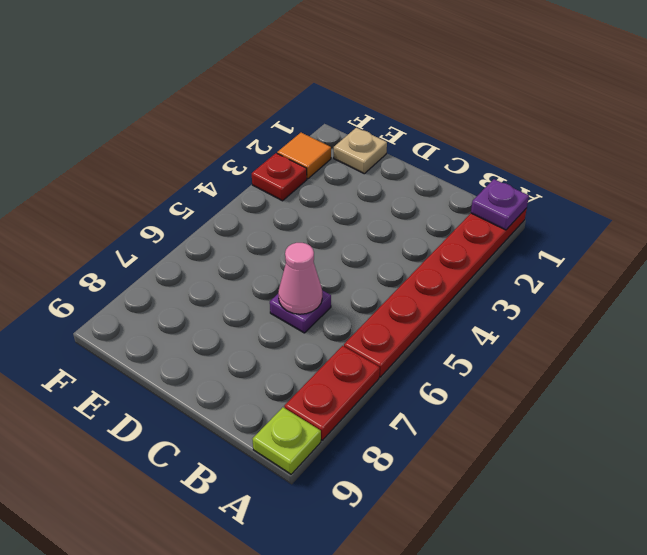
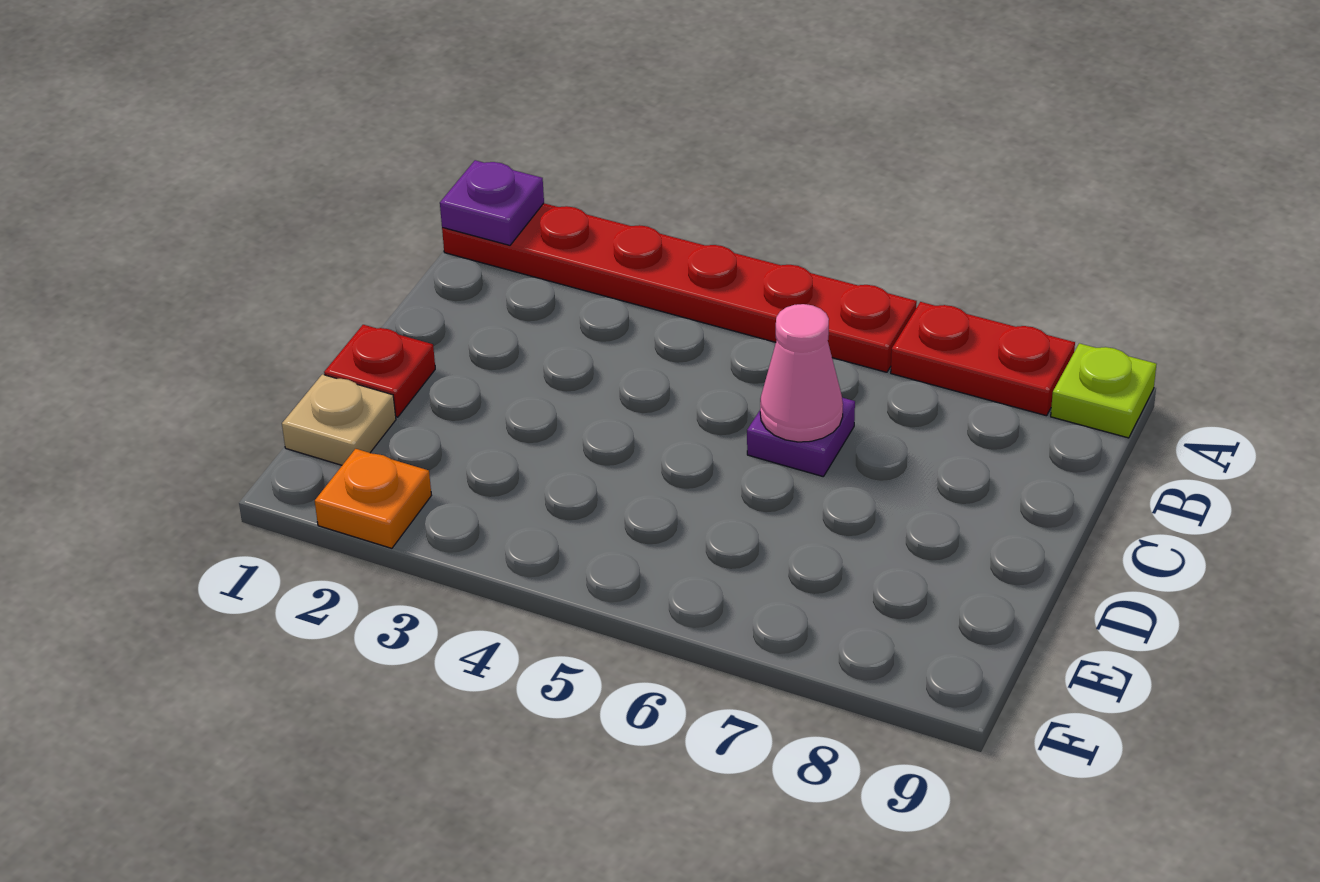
orange tile F2 level 1 -> orange plate F2 level 1
red plate F3 level 1 -> red plate D1 level 1

